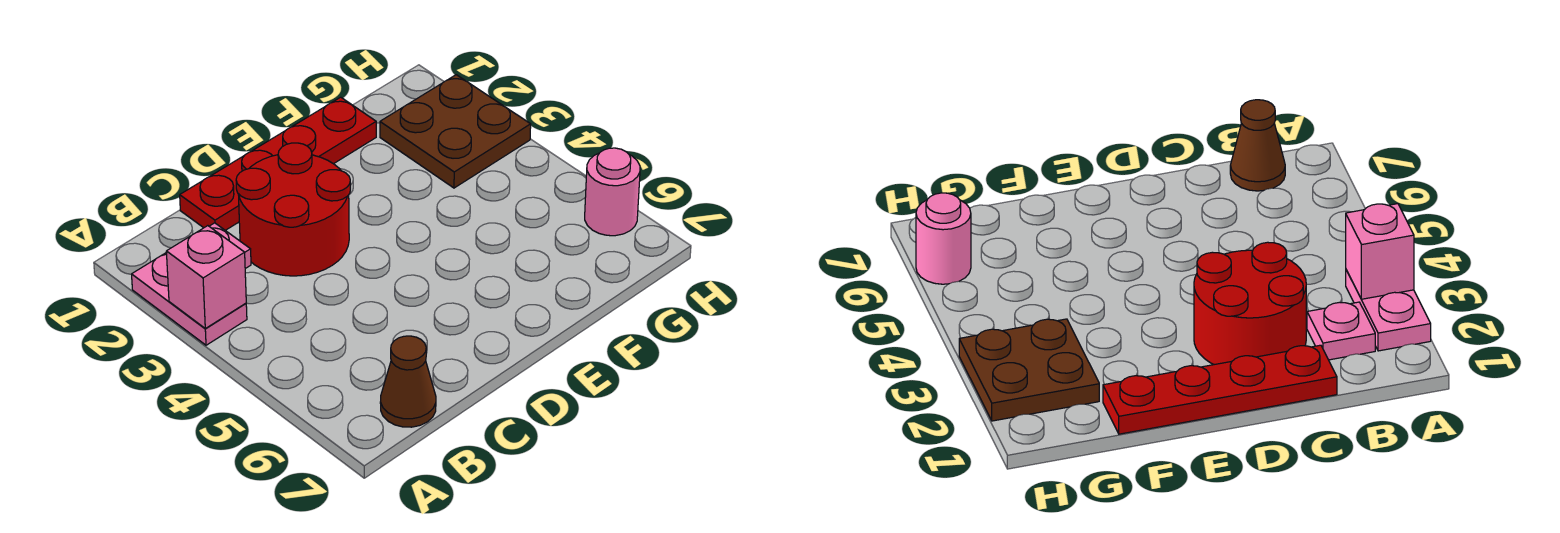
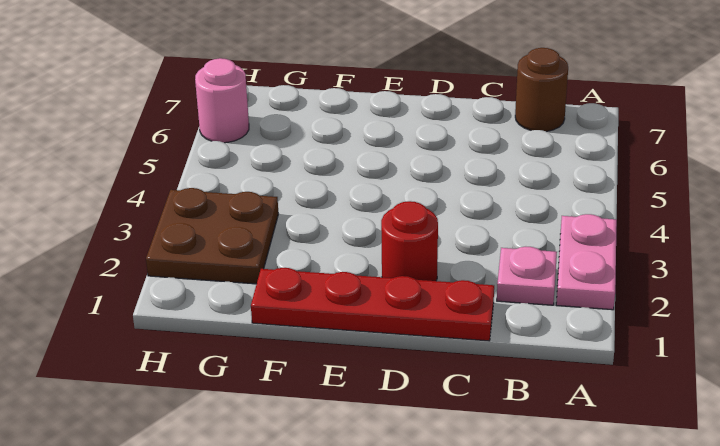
pink brick A3 level 2 -> none
brown cone B7 level 1 -> brown round brick B7 level 1
red round brick C2:D3 level 1 -> red round brick D2 level 1

